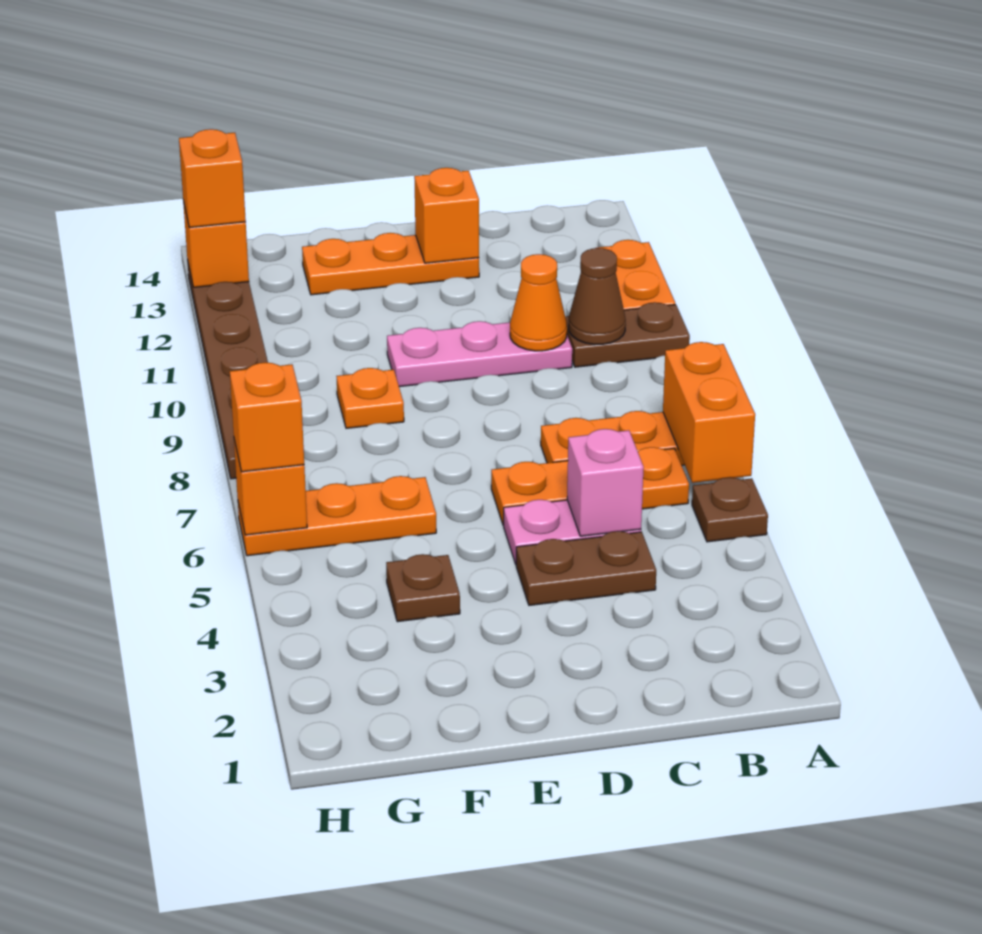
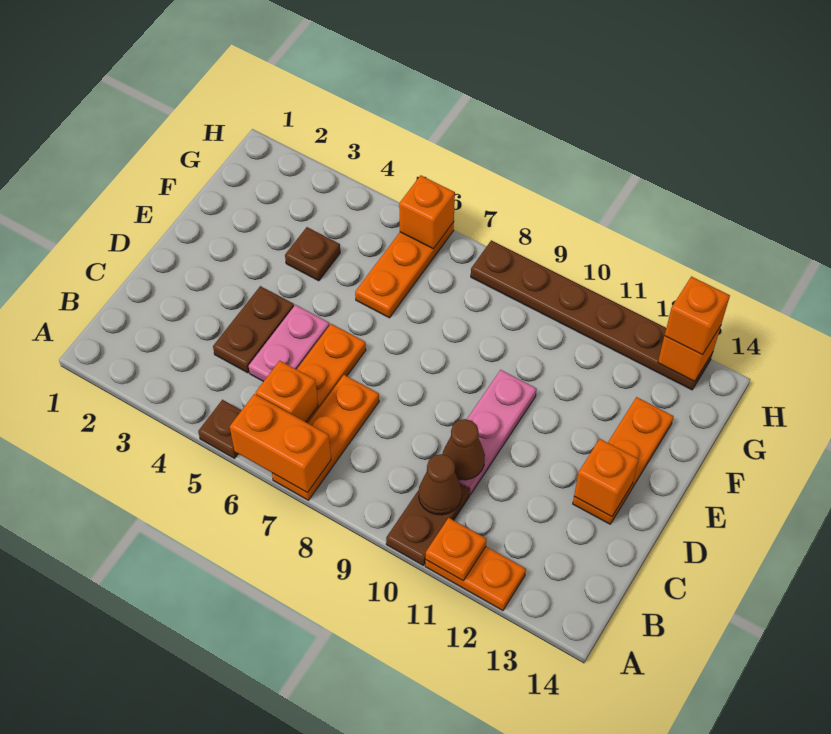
pink brick C5 level 2 -> none
orange cone C10 level 2 -> brown cone C10 level 2
orange plate F9 level 1 -> orange plate A11 level 2
orange brick H6 level 3 -> orange brick B6 level 2

